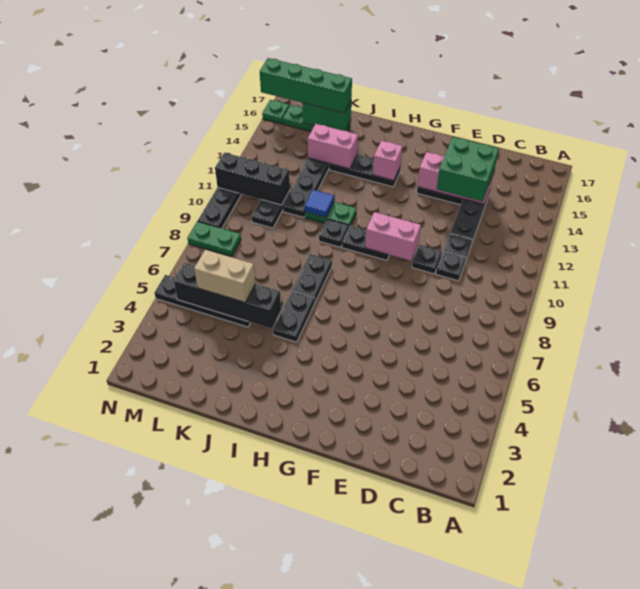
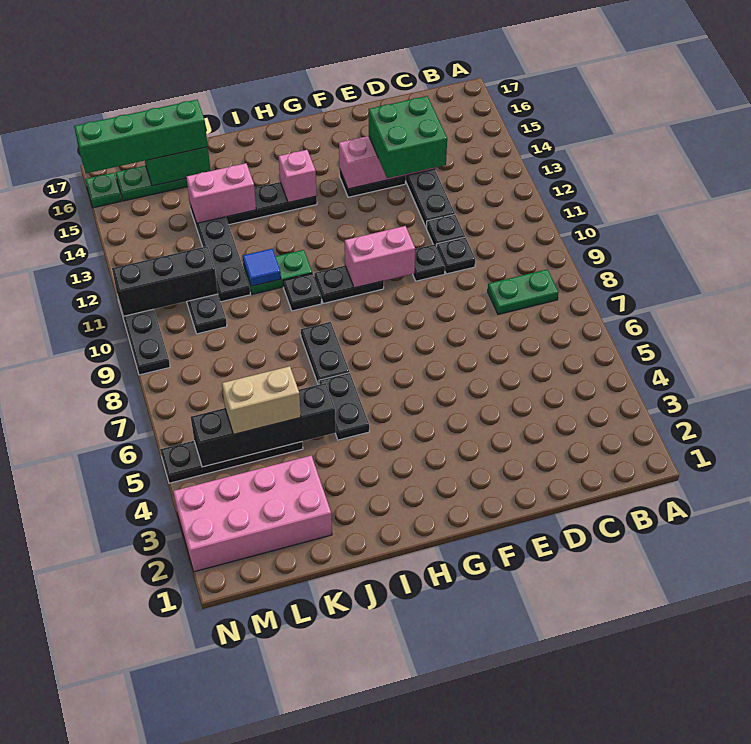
none -> pink brick K2:N3 level 1
green plate M8:N8 level 1 -> green plate B8:C8 level 1

